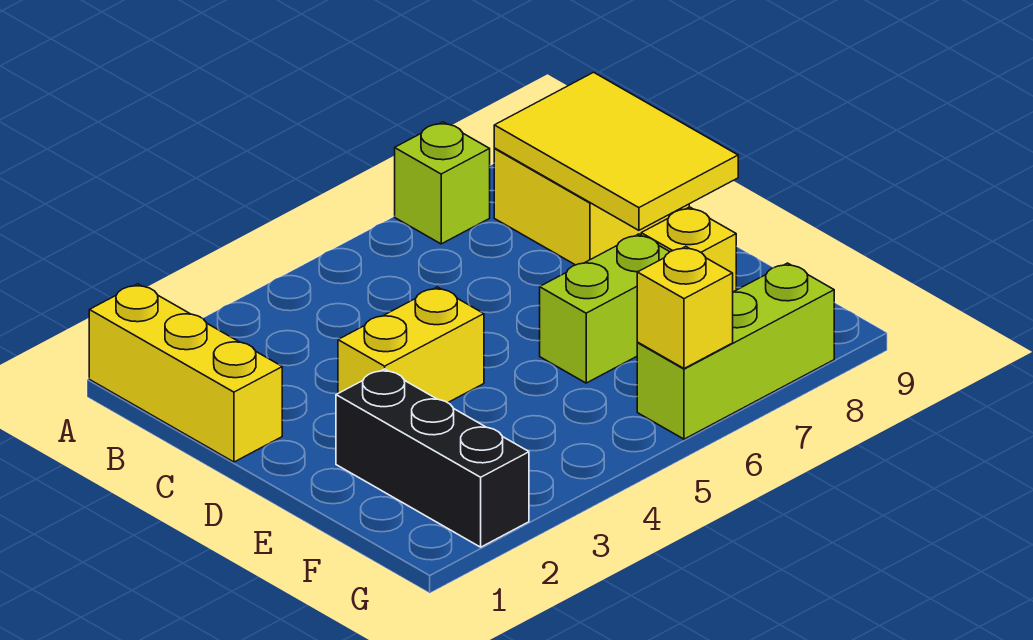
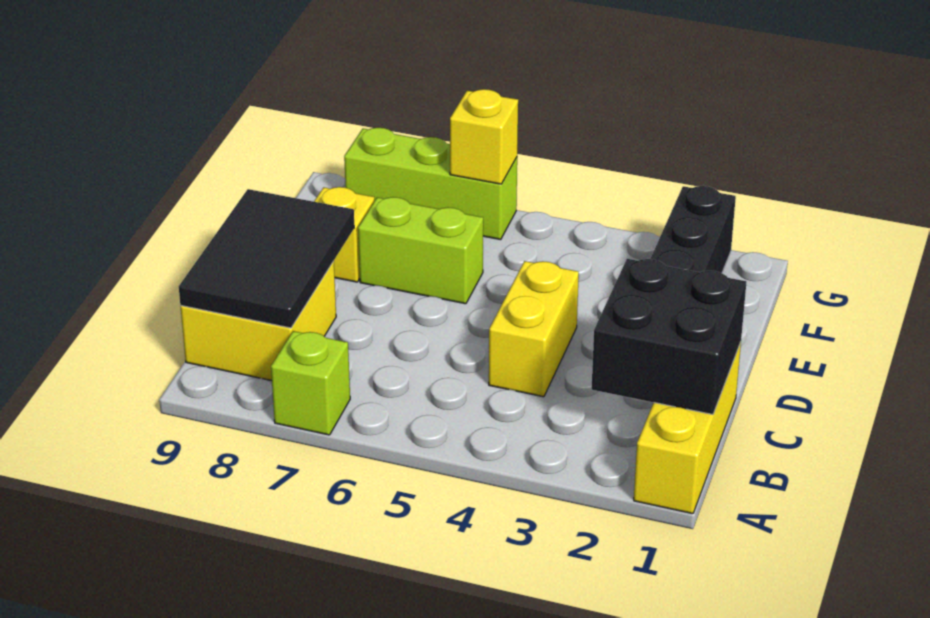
none -> black brick B1:C2 level 2
yellow tile B8:D9 level 2 -> black tile B8:D9 level 2
yellow brick D3:D4 level 1 -> yellow brick C4:D4 level 1

